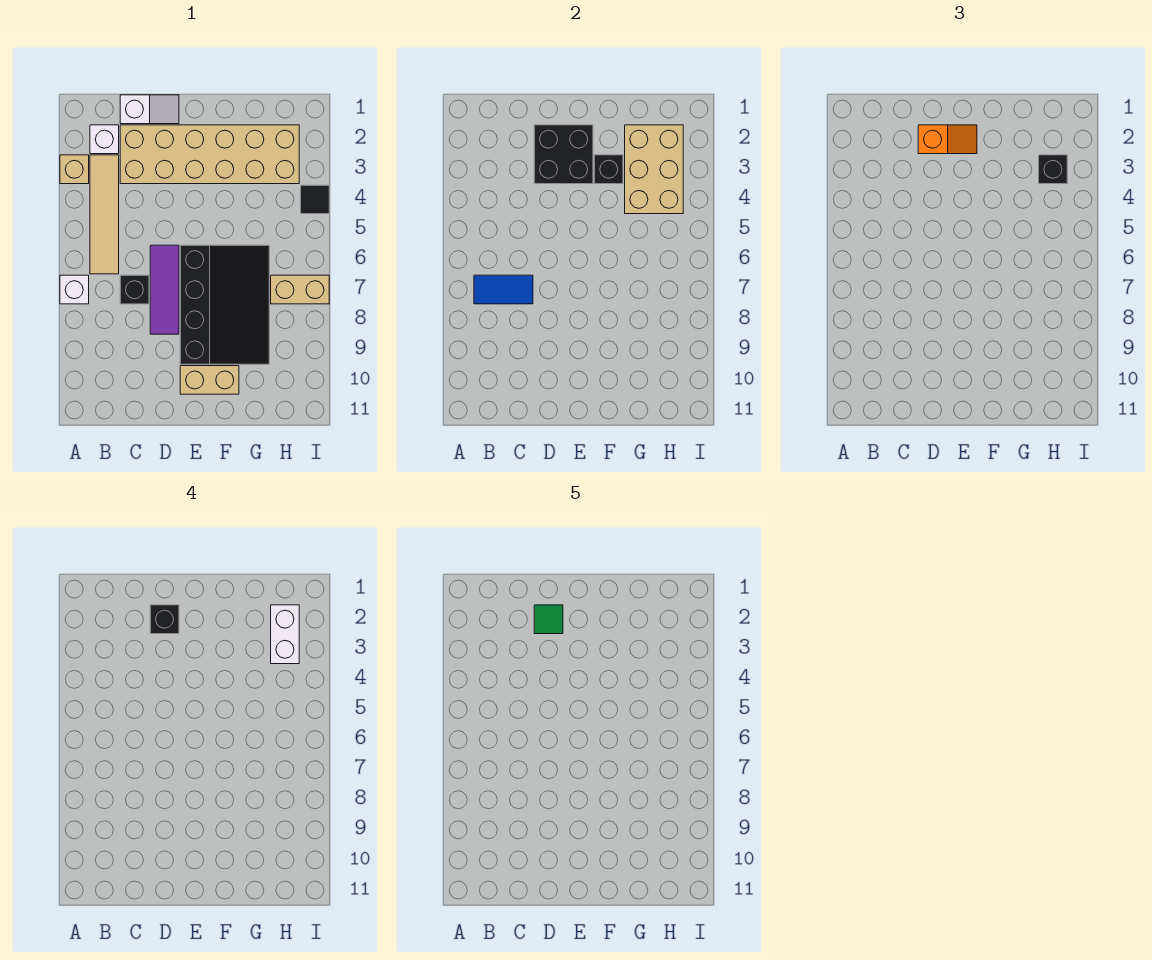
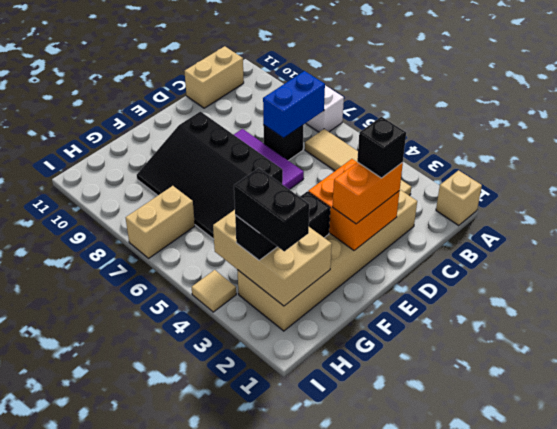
tan brick A3 level 1 -> tan brick A1 level 1
white brick B2 level 1 -> none
blue tile B7:C7 level 2 -> blue brick B7:C7 level 2
white slope C1:D1 level 1 top C -> none
black brick D2:E3 level 2 -> orange brick D2:E3 level 2
orange slope D2:E2 level 3 top D -> orange brick D2:E2 level 3
green tile D2 level 5 -> none
tan brick E10:F10 level 1 -> tan brick B11:C11 level 1
white brick H2:H3 level 4 -> black brick H2:H3 level 4
black tile I4 level 1 -> tan tile I4 level 1

